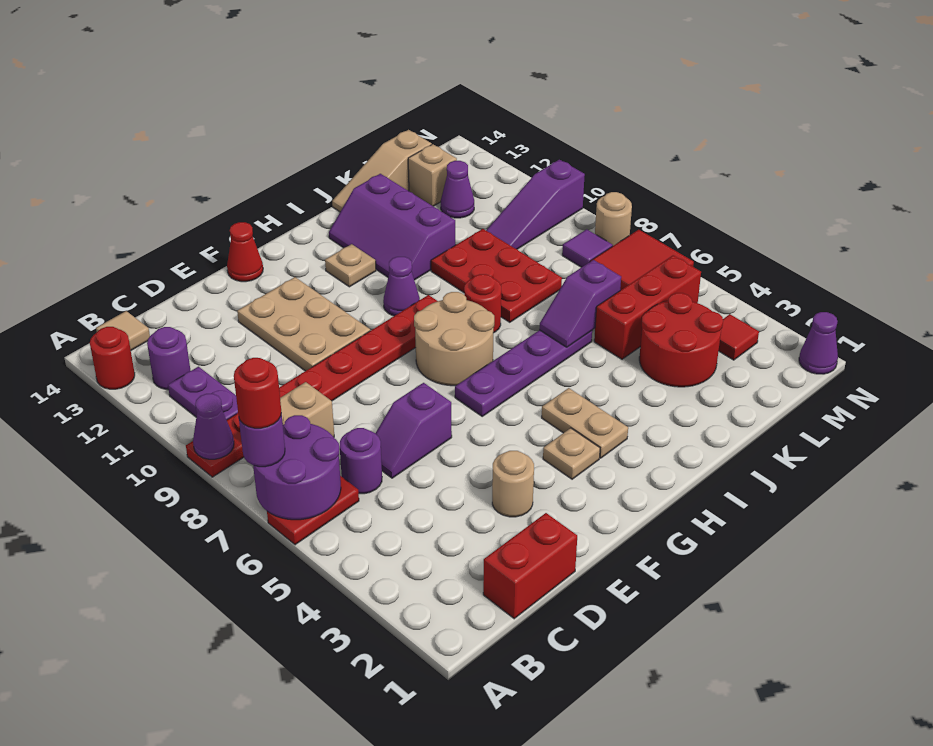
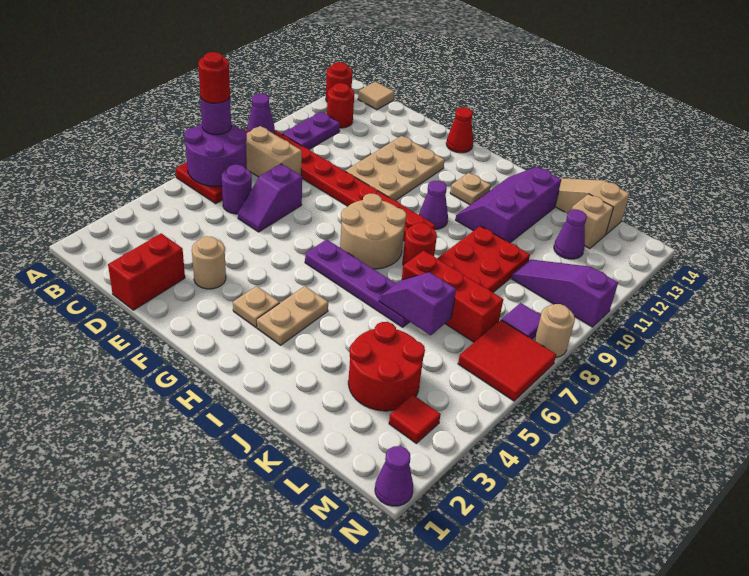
purple round brick B12 level 1 -> red round brick B12 level 1
red brick C1:D1 level 1 -> red brick D1:D2 level 1
purple slope D6:E6 level 1 top E -> purple slope D6:D7 level 1 top 7
red brick K5:M5 level 1 -> red brick J7:L7 level 1

